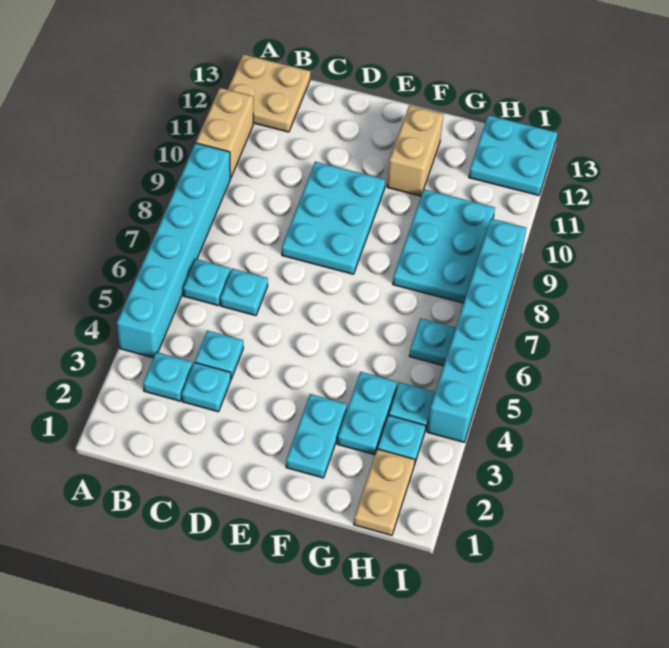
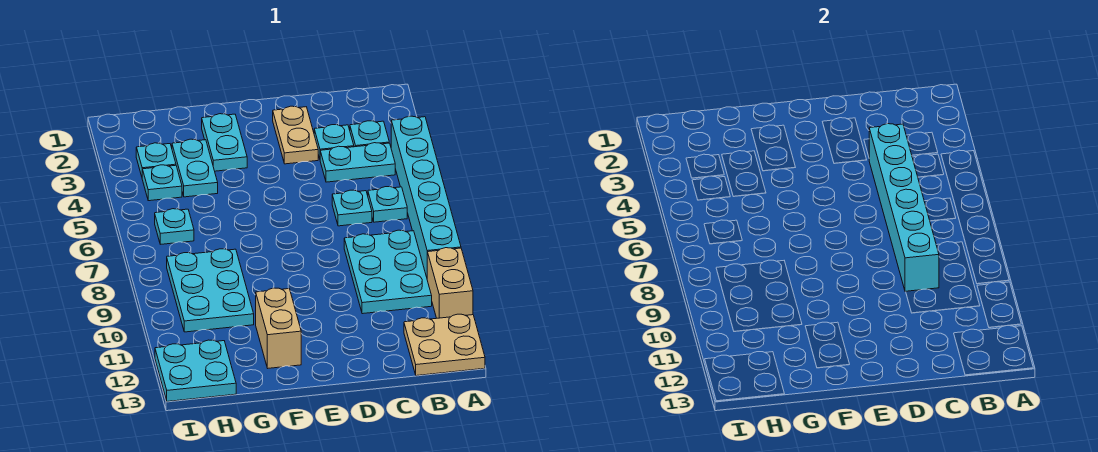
cyan plate C4 level 1 -> cyan plate B4:C4 level 1
cyan plate D8:E10 level 1 -> cyan plate B8:C10 level 1
tan plate H1:H2 level 1 -> tan plate D2:D3 level 1
cyan brick I4:I9 level 1 -> cyan brick C4:C9 level 2

